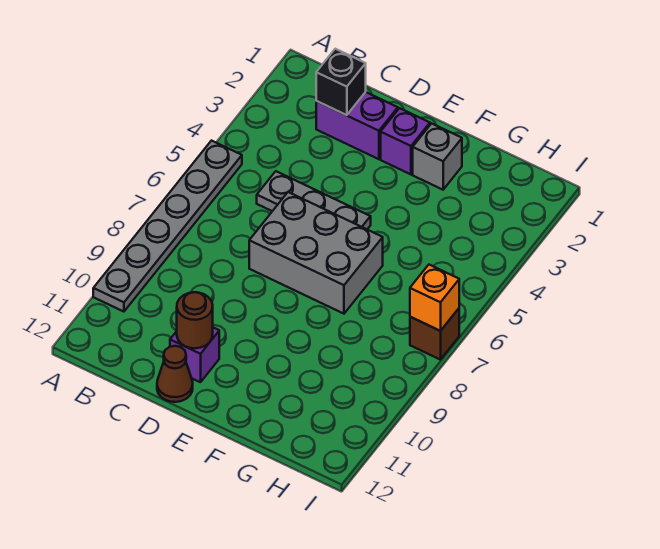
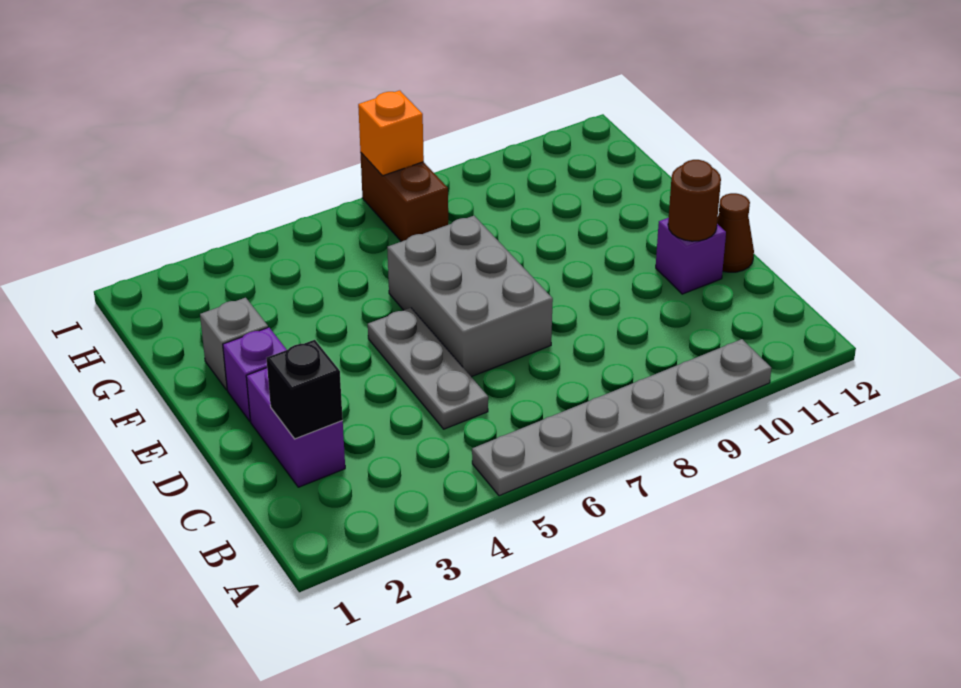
brown brick I7 level 1 -> brown brick H7:I7 level 1

